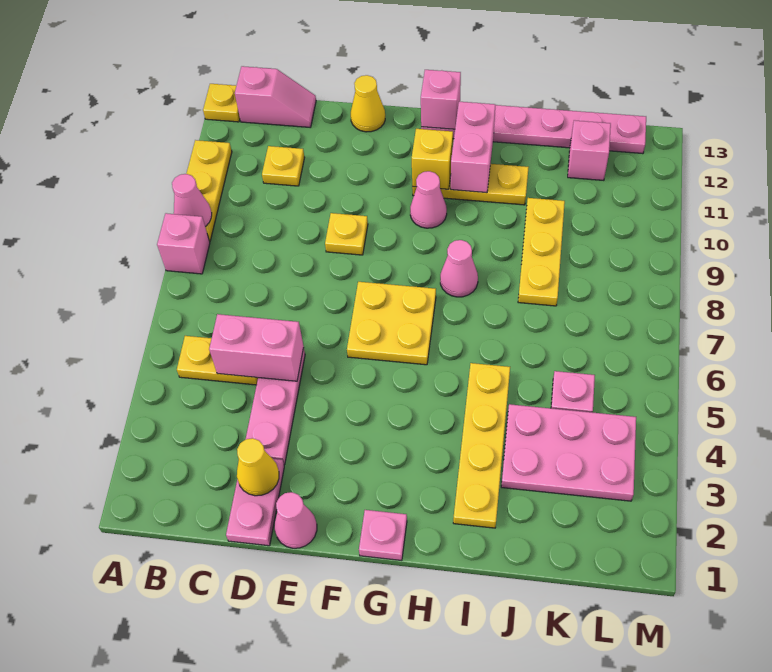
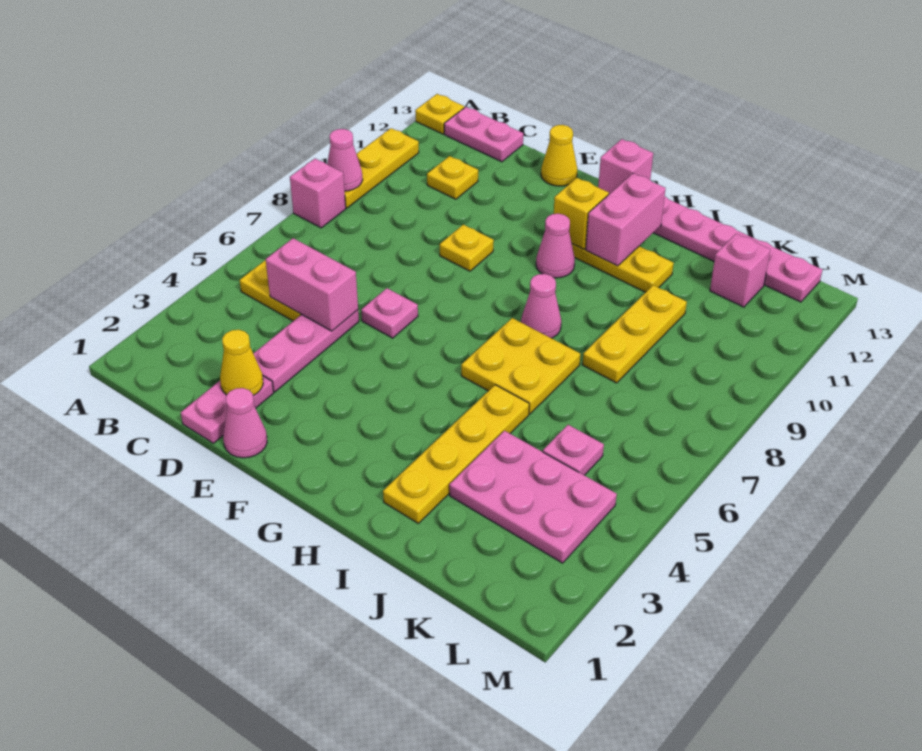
pink slope B13:C13 level 1 top B -> pink plate B13:C13 level 1
yellow plate F6:G7 level 1 -> yellow plate H6:I7 level 1
pink plate G1 level 1 -> pink plate E6 level 1

